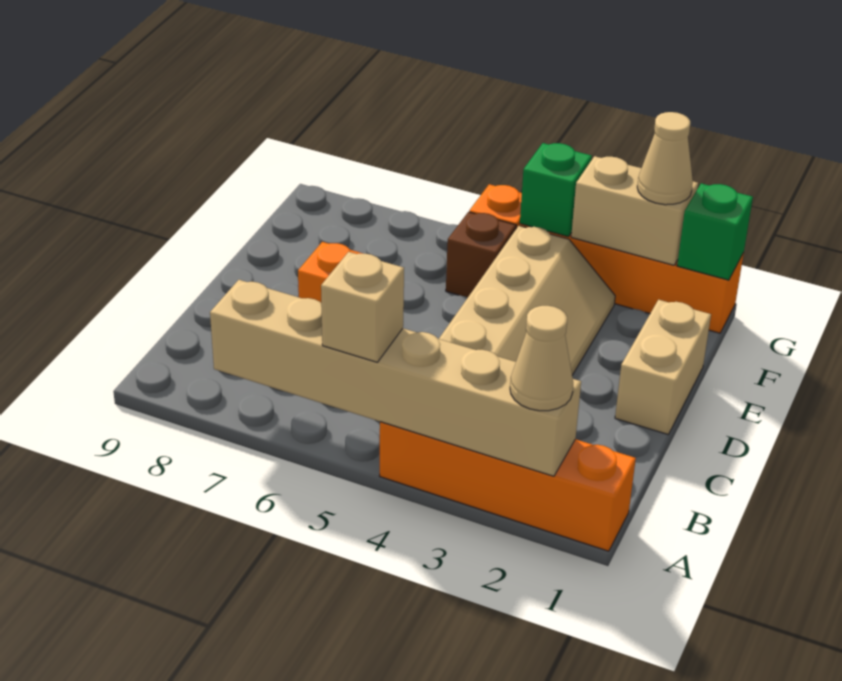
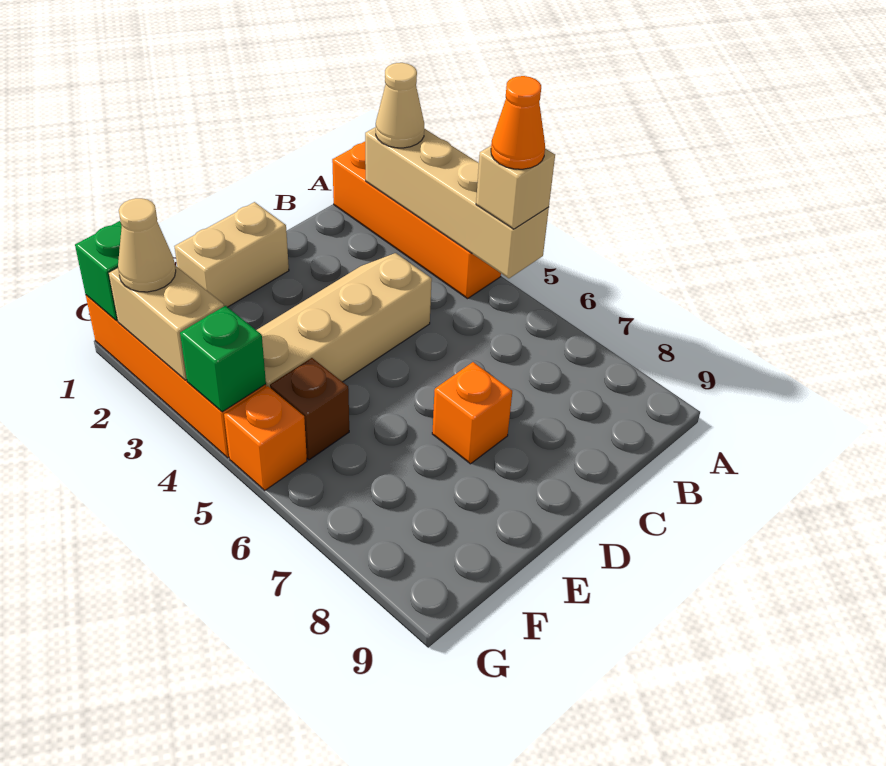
tan brick A2:A7 level 2 -> tan brick A2:A5 level 2
none -> orange cone A5 level 4

